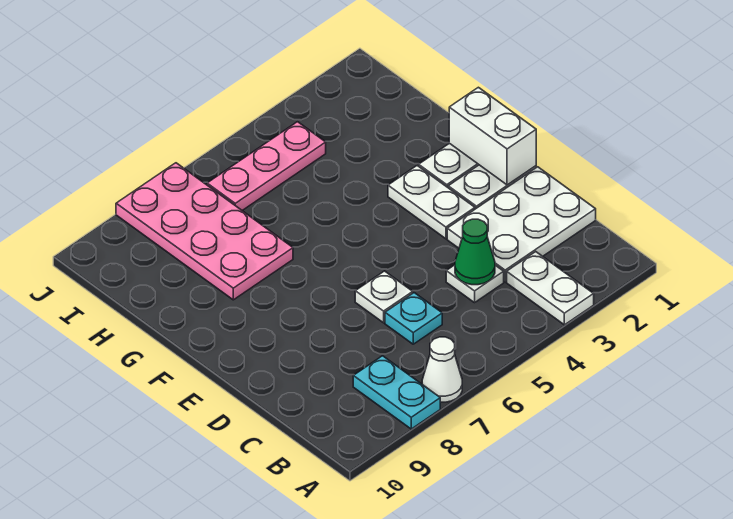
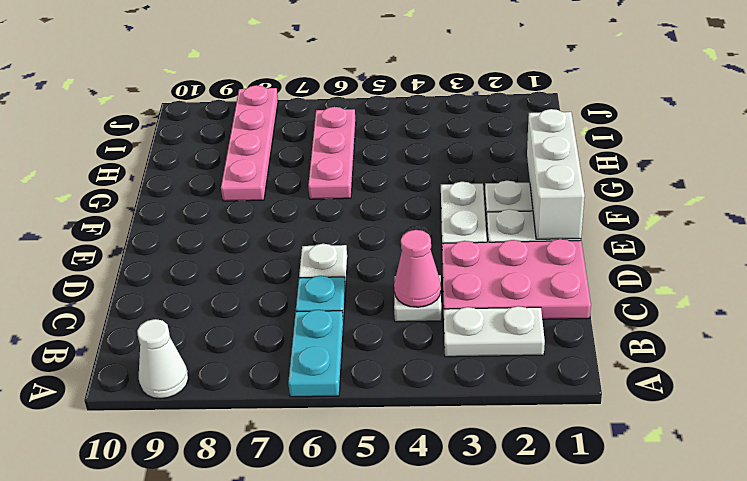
white plate A3:B3 level 1 -> white plate B2:B3 level 1
white cone A7 level 1 -> white cone A9 level 1
cyan plate A8:B8 level 1 -> cyan plate A6:B6 level 1
white plate C1:D3 level 1 -> pink plate C1:D3 level 1
green cone C4 level 2 -> pink cone C4 level 2
white brick E1:F1 level 2 -> white brick E1:G1 level 2
pink plate G7:J8 level 1 -> pink plate G8:J8 level 1
pink plate I4:I6 level 1 -> pink plate G6:I6 level 1

